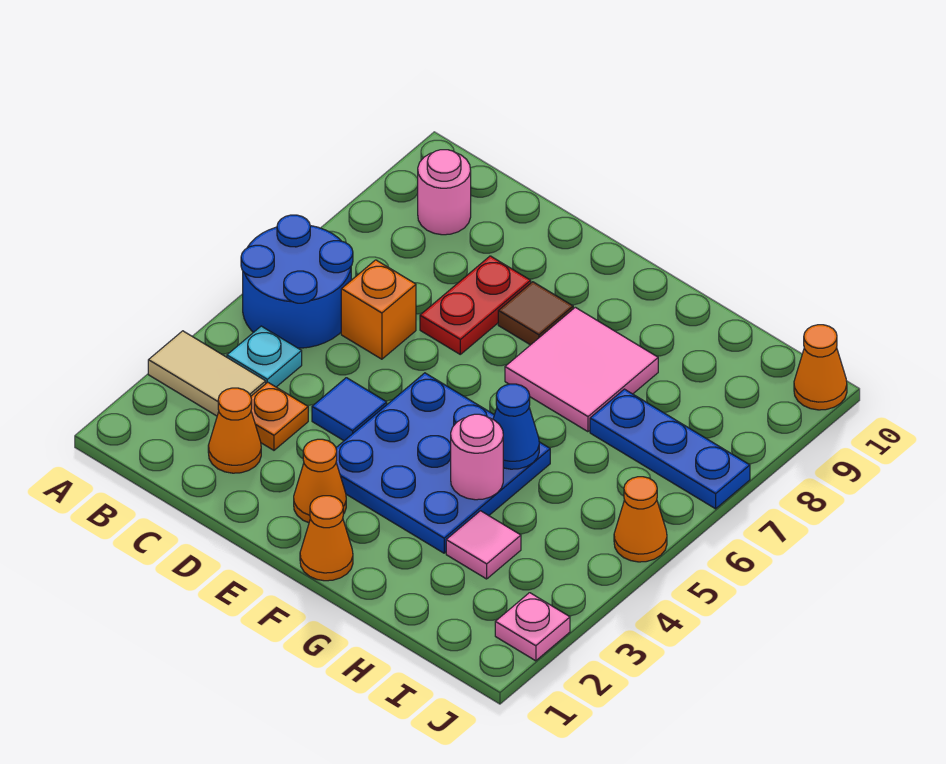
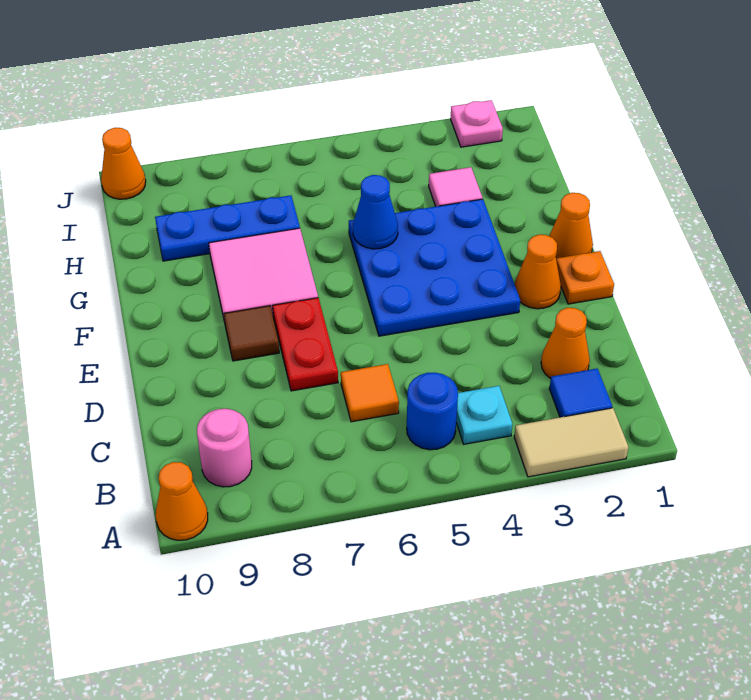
tan tile A3:B3 level 1 -> tan tile A2:A3 level 1
blue round brick A5:B6 level 1 -> blue round brick B5 level 1
orange plate C3 level 1 -> orange plate E1 level 1
orange brick C6 level 1 -> orange tile C6 level 1
blue tile D4 level 1 -> blue tile B2 level 1
red plate D7:D8 level 1 -> red plate D7:E7 level 1
pink round brick G4 level 2 -> none
blue plate H7:J7 level 1 -> blue plate H7:H9 level 1
orange cone J5 level 1 -> orange cone A10 level 1

